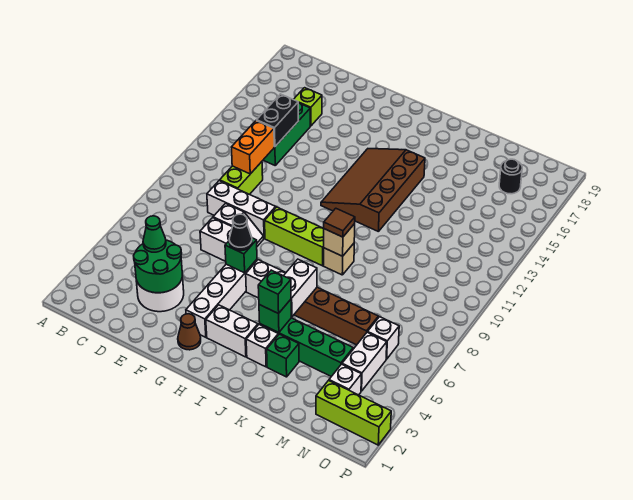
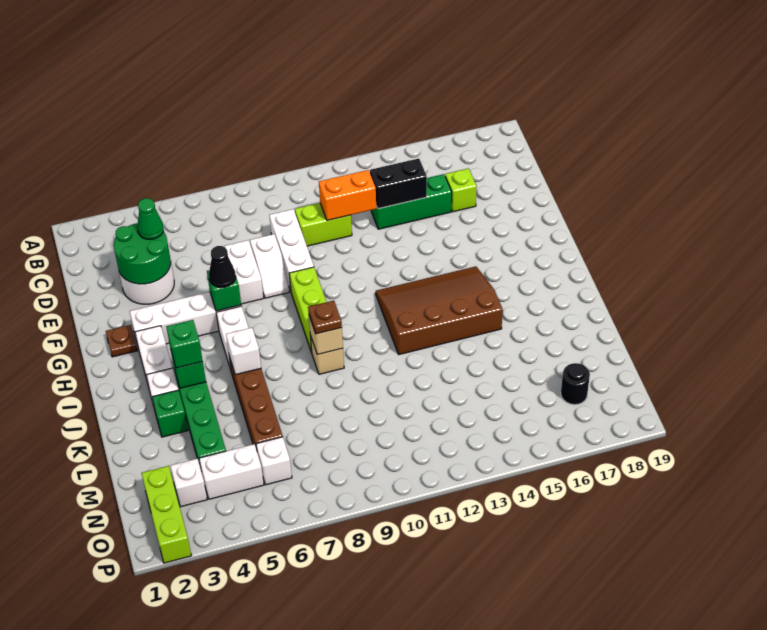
brown cone G2 level 1 -> brown plate G2 level 1
white brick J5:J6 level 2 -> white brick J6 level 2
brown tile J9 level 3 -> brown plate J9 level 3

